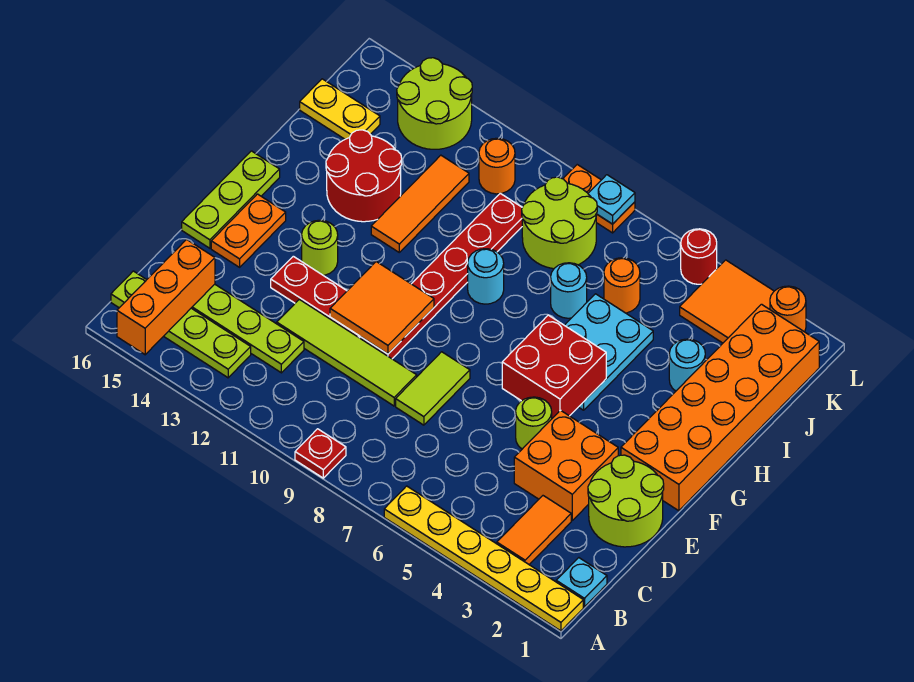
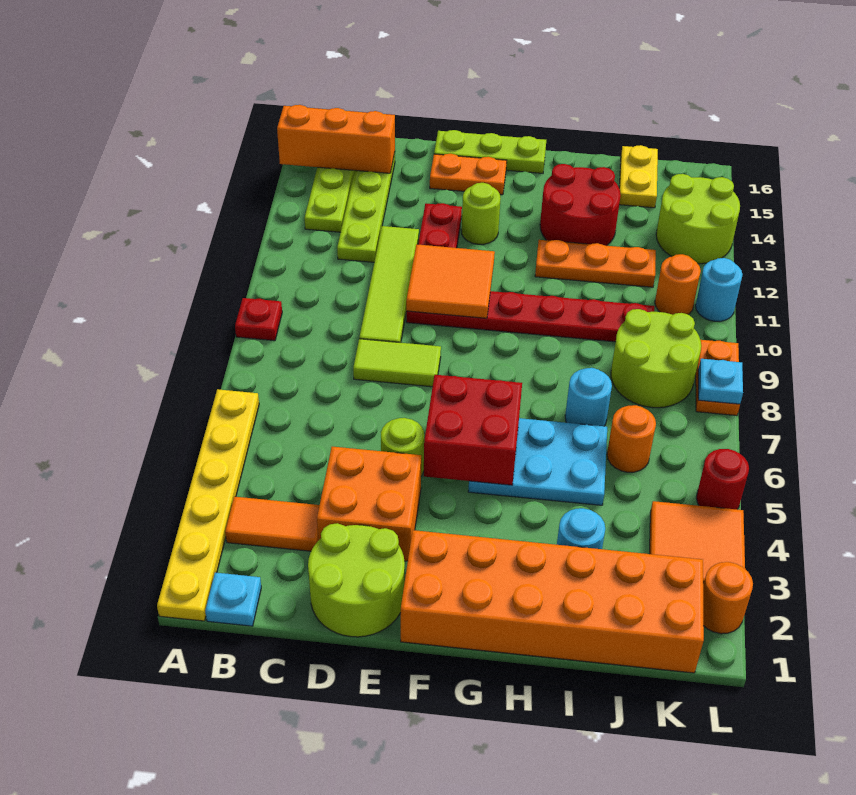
cyan round brick H9 level 1 -> cyan round brick L11 level 1
orange tile H12:J12 level 1 -> orange plate H12:J12 level 1

